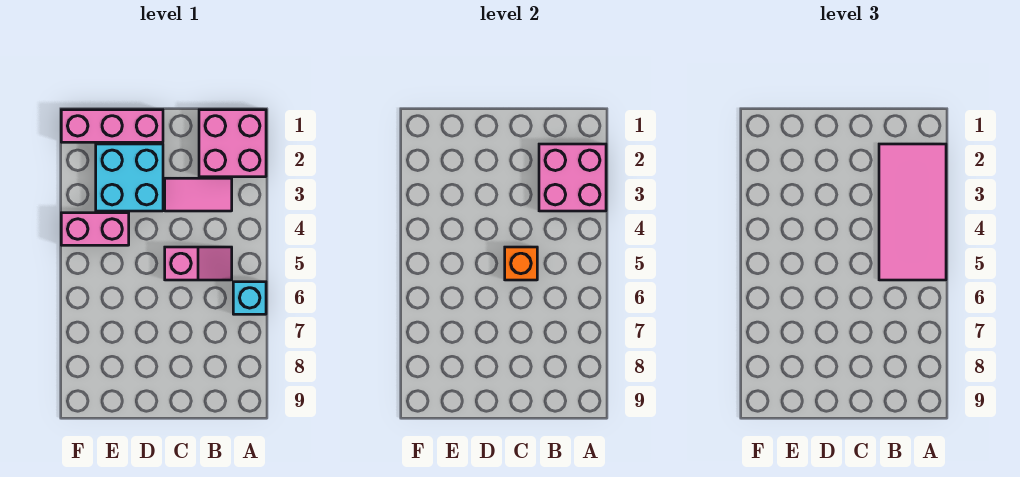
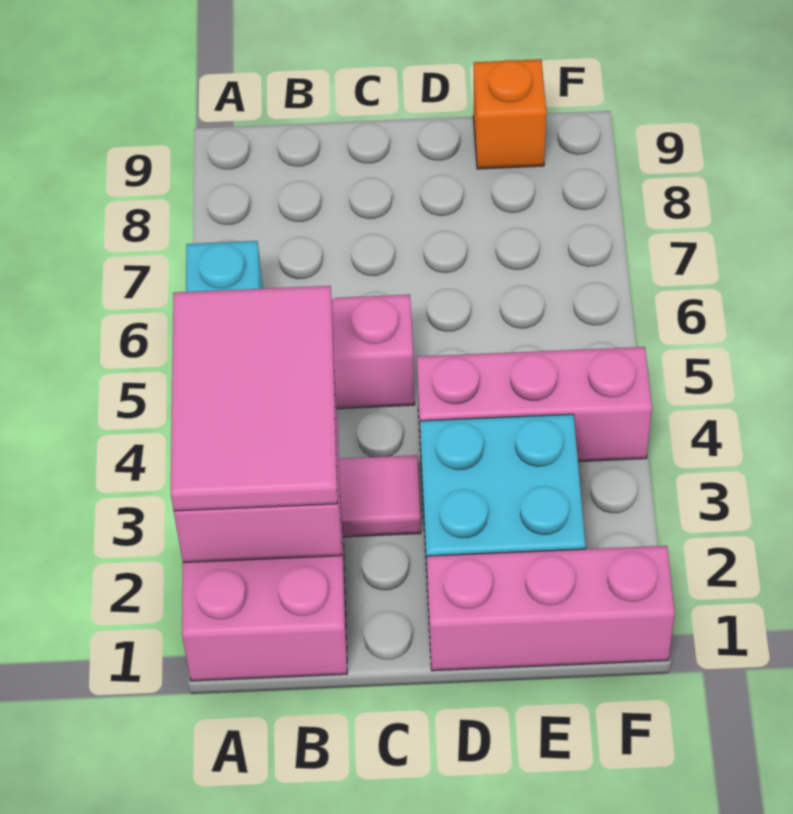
pink tile A2:B5 level 3 -> pink tile A2:B4 level 3
orange brick C5 level 2 -> orange brick E9 level 1
pink brick E4:F4 level 1 -> pink brick D4:F4 level 1

